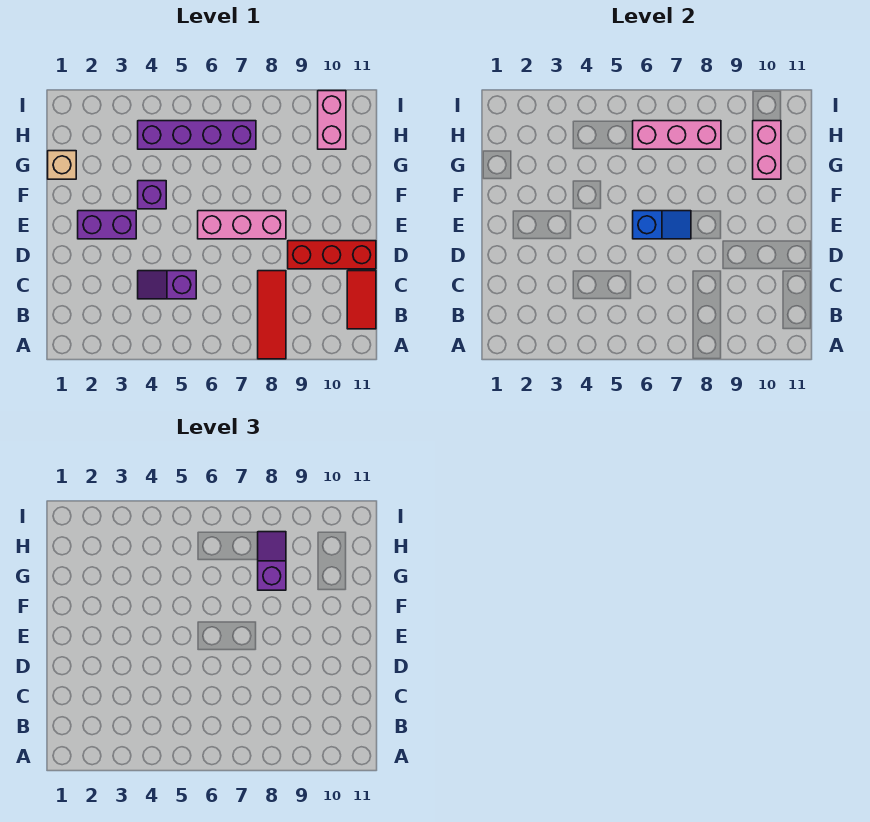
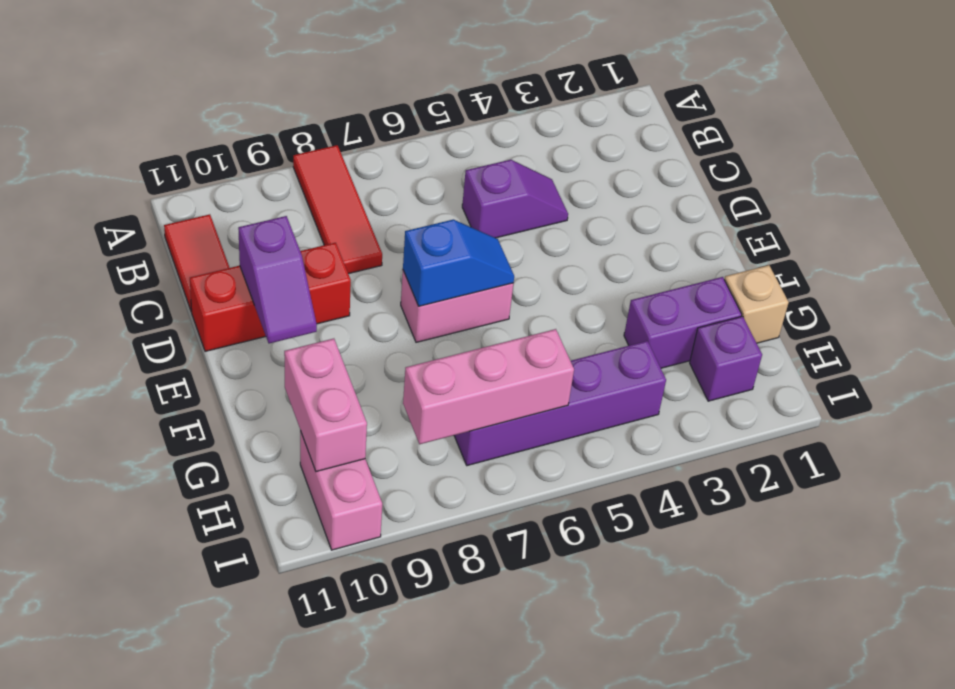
purple brick E2:E3 level 1 -> purple brick G2:G3 level 1
pink brick E6:E8 level 1 -> pink brick E6:E7 level 1
blue slope E6:E7 level 2 top 6 -> blue slope E6:E7 level 2 top 7
purple brick F4 level 1 -> purple brick H2 level 1
purple slope G8:H8 level 3 top G -> purple slope D10:E10 level 2 top D

